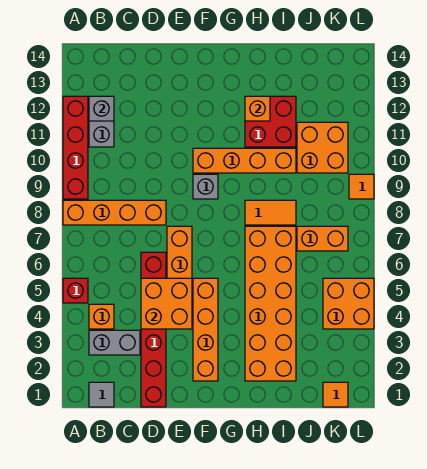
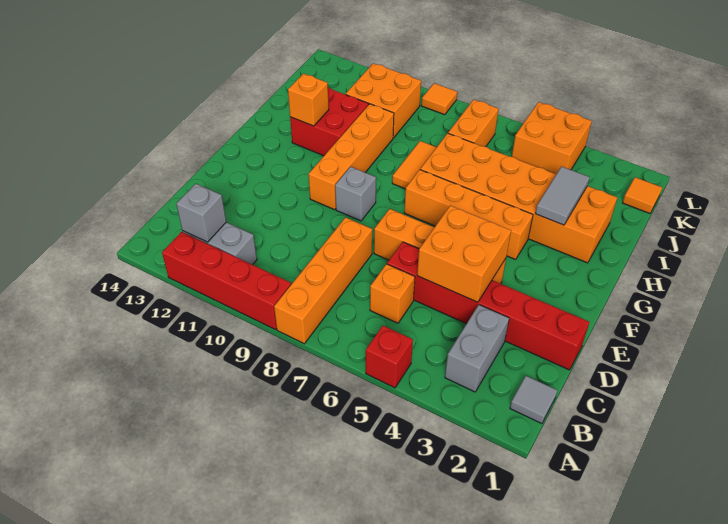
orange brick B4 level 1 -> orange brick C6 level 1
orange brick F2:F5 level 1 -> orange brick G4:G7 level 1
none -> grey tile H3:I3 level 2

